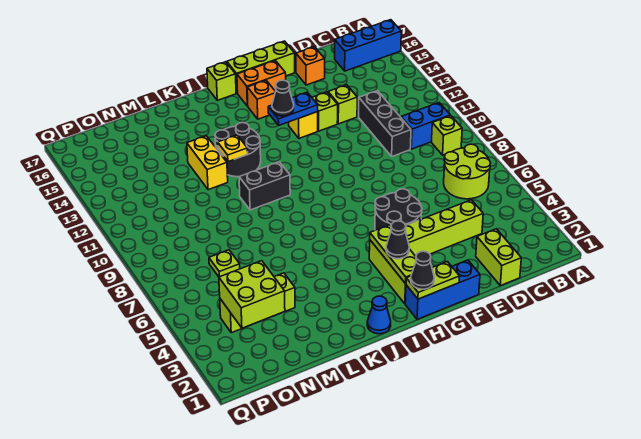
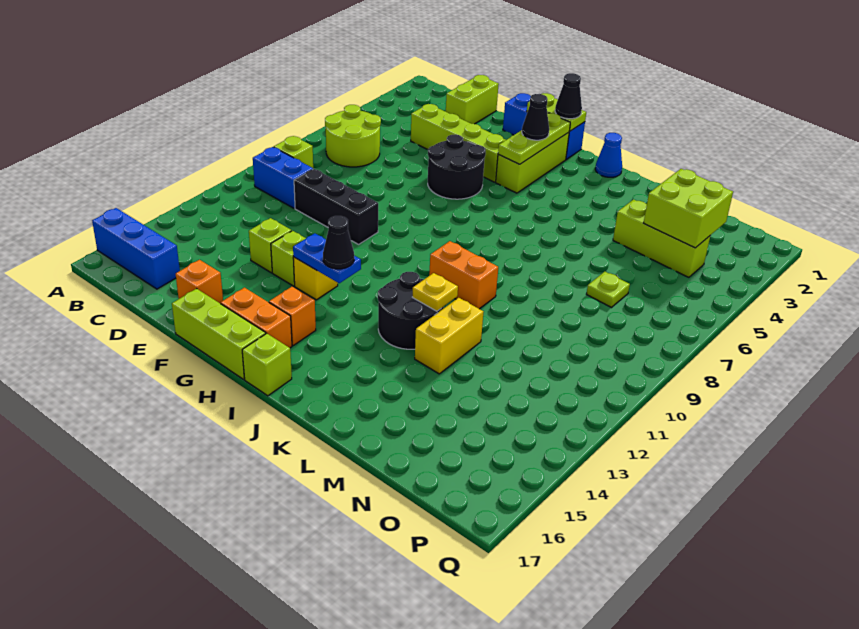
black brick D10:D12 level 1 -> black brick D10:F10 level 1
black brick J10:K10 level 1 -> orange brick J10:K10 level 1

